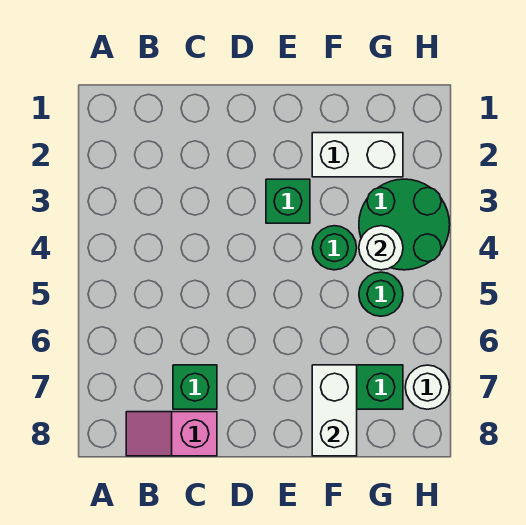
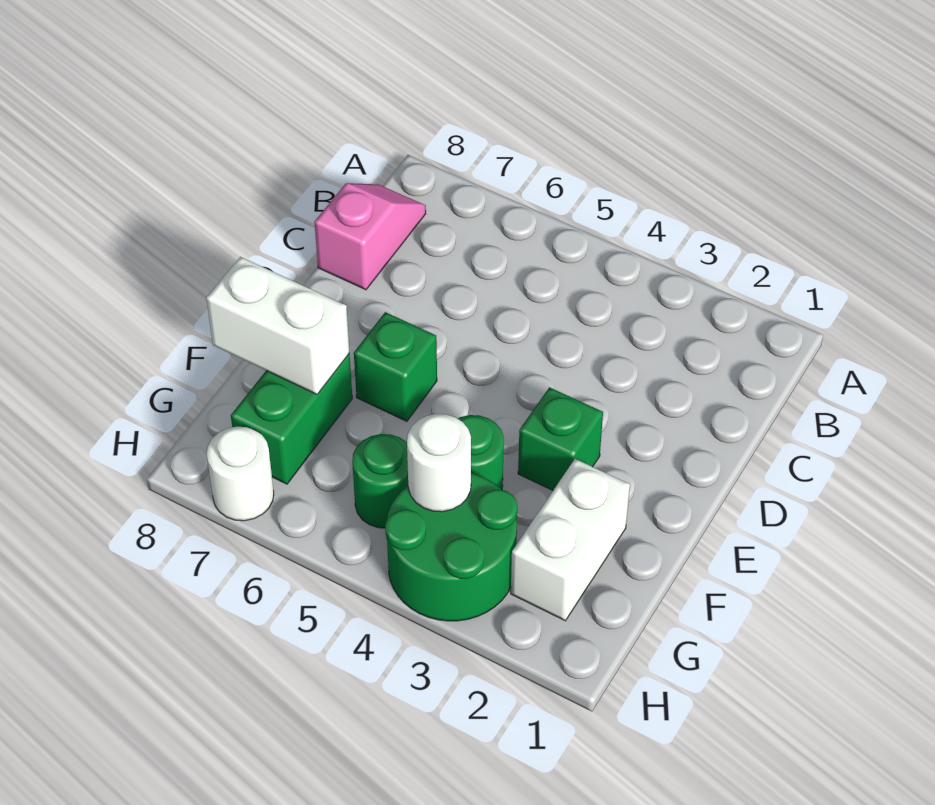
green brick C7 level 1 -> green brick E6 level 1

